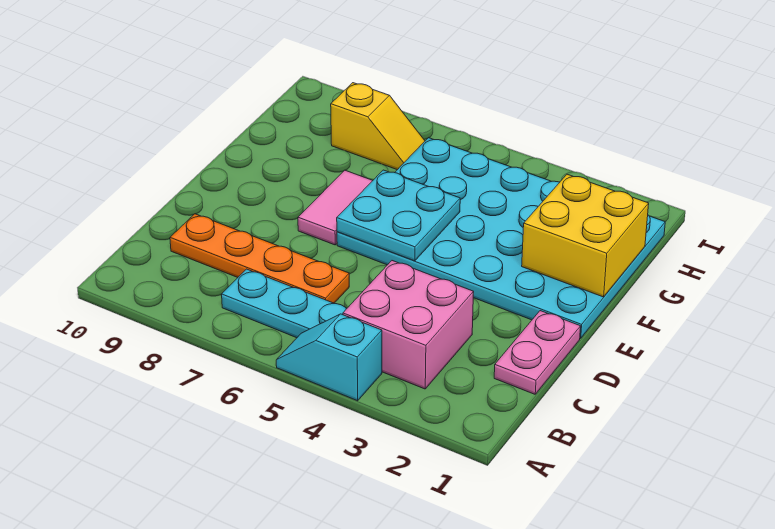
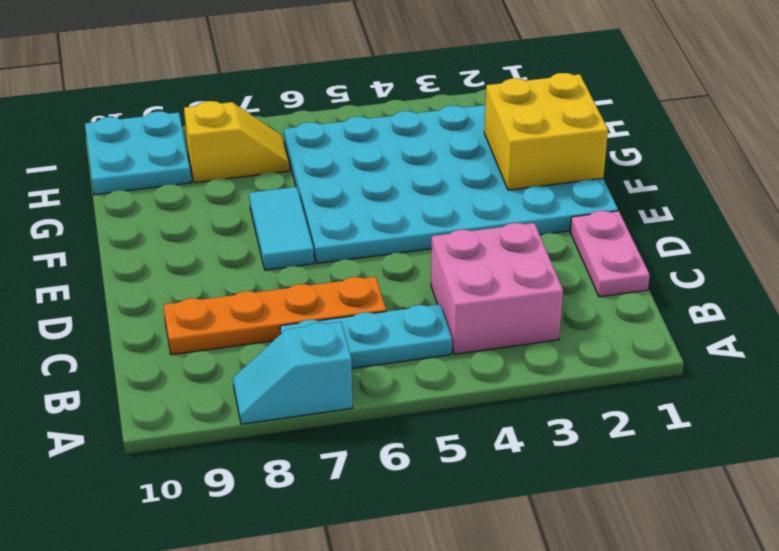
cyan slope A4:A5 level 1 top 4 -> cyan slope A7:A8 level 1 top 7
cyan plate E5:F6 level 2 -> cyan plate H9:I10 level 1
pink tile E7:F7 level 1 -> cyan tile E7:F7 level 1

